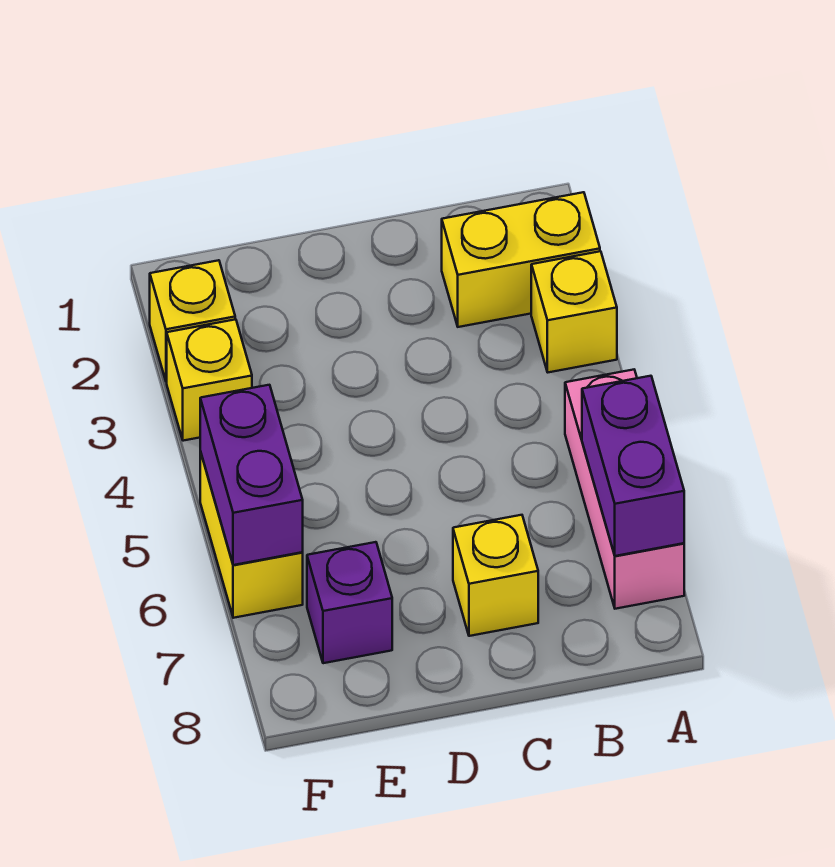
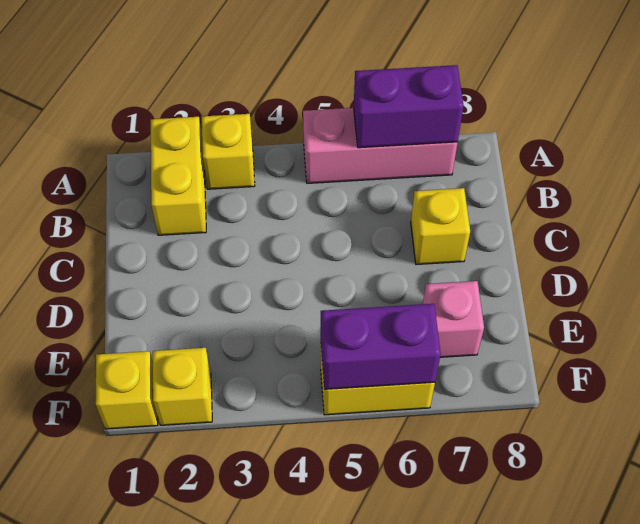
purple brick E7 level 1 -> pink brick E7 level 1
yellow brick F3 level 1 -> yellow brick F1 level 1

